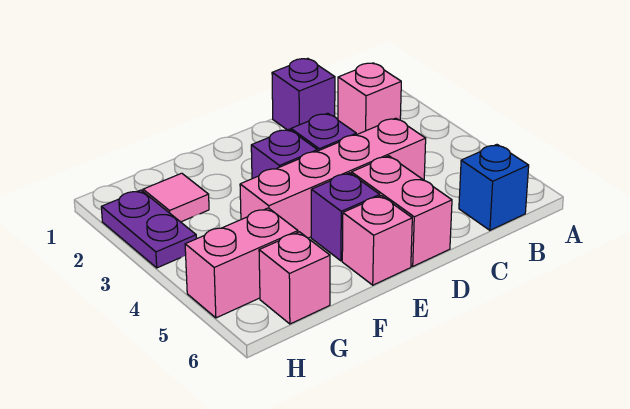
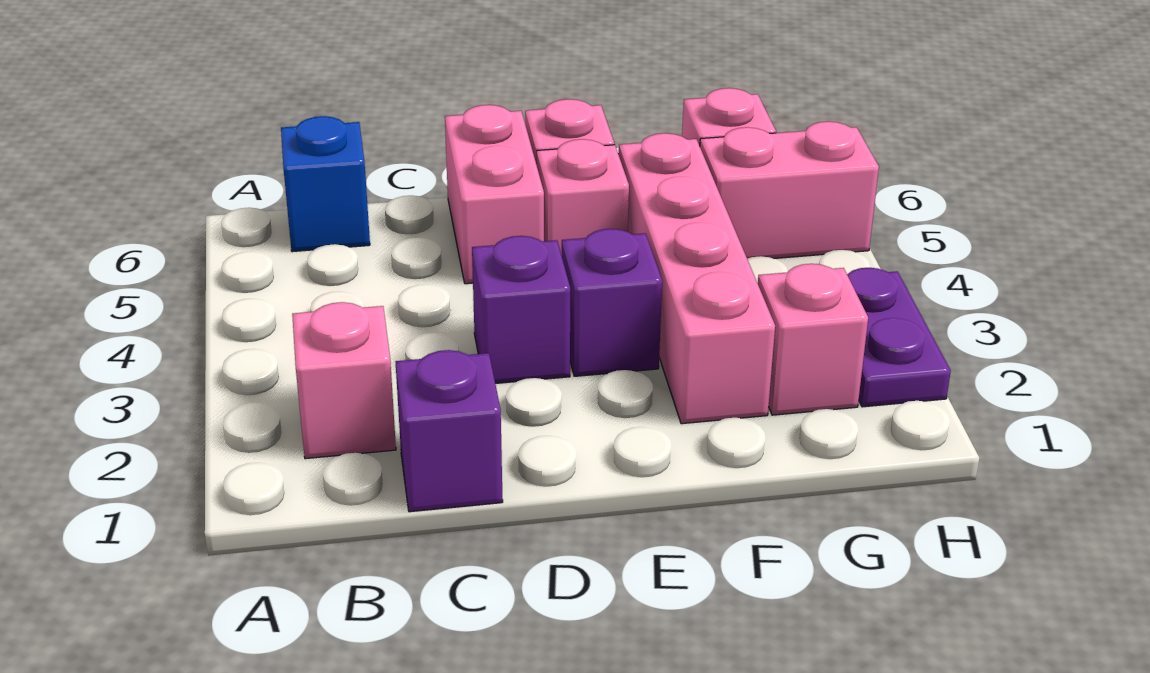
pink brick C4:F4 level 1 -> pink brick F2:F5 level 1
purple brick E5 level 1 -> pink brick E5 level 1
pink tile G2 level 1 -> pink brick G2 level 1

